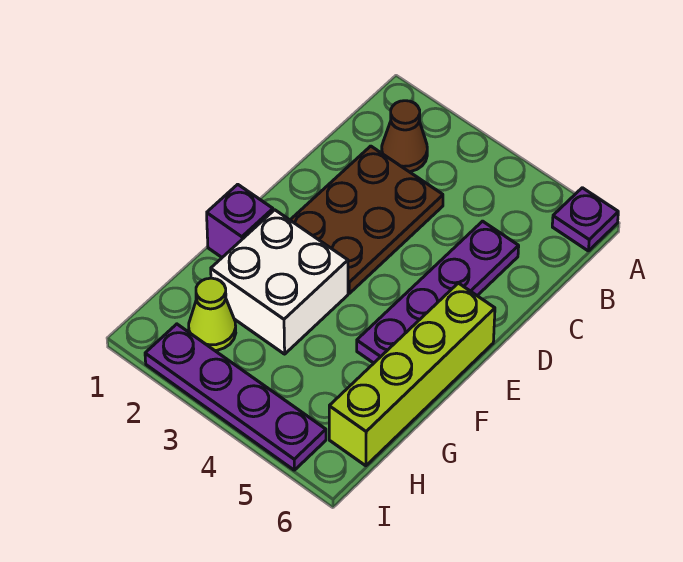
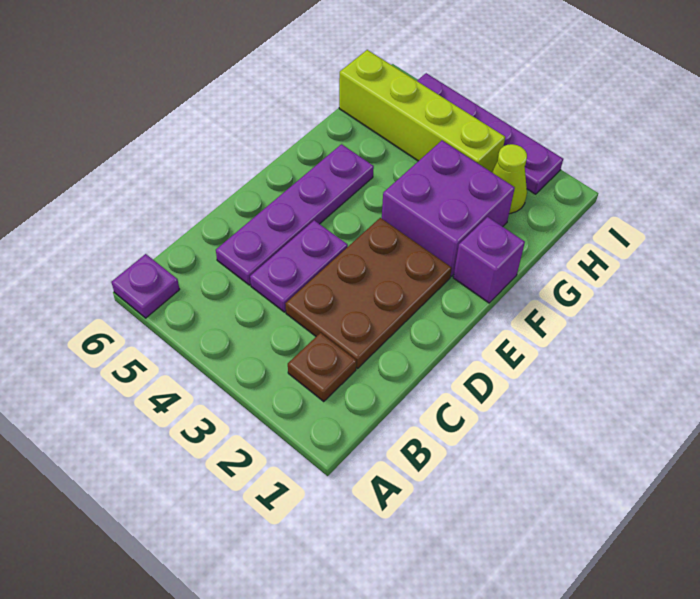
brown cone B2 level 1 -> brown plate B2 level 1
none -> purple plate C4:D4 level 1
lime brick E6:H6 level 1 -> lime brick H3:H6 level 1
white brick F2:G3 level 1 -> purple brick F2:G3 level 1

